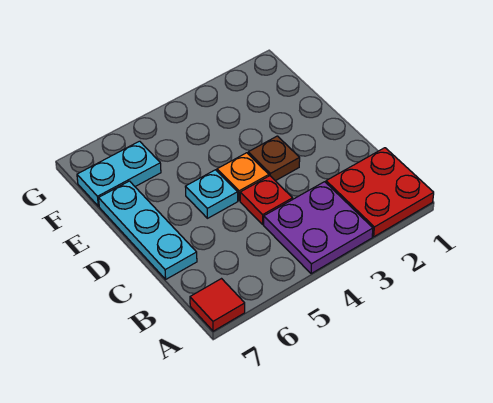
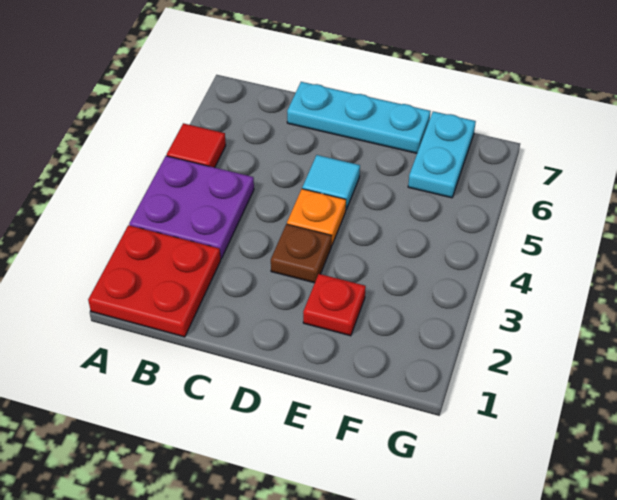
red tile A7 level 1 -> red tile A5 level 1
red plate C4 level 1 -> red plate E2 level 1
cyan plate D5 level 1 -> cyan tile D5 level 1

